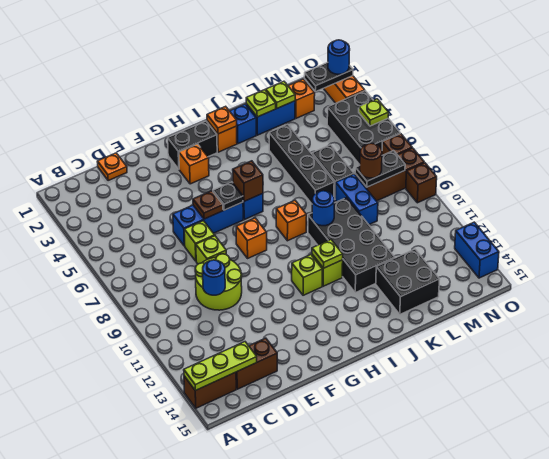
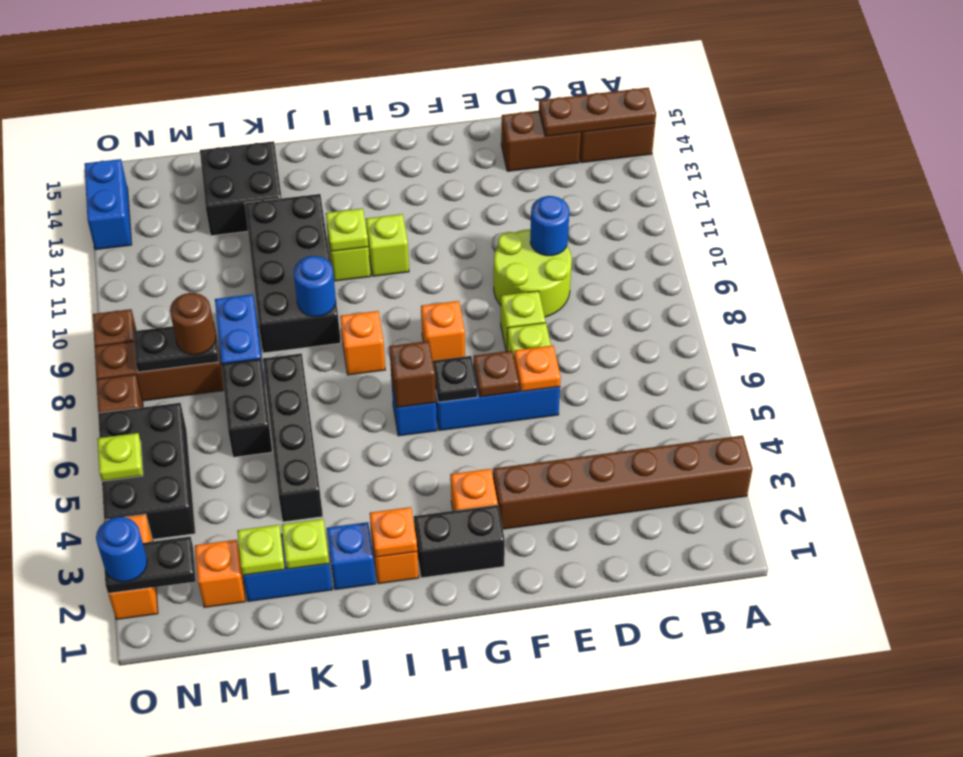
none -> brown brick A3:F3 level 1
lime plate A14:C14 level 2 -> brown plate A14:C14 level 2
orange plate D1 level 1 -> orange plate E6 level 2

